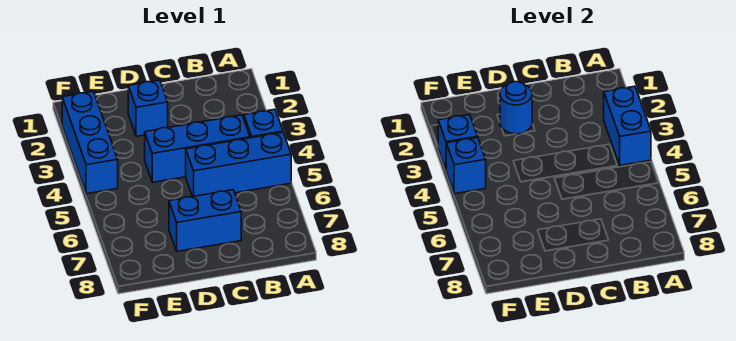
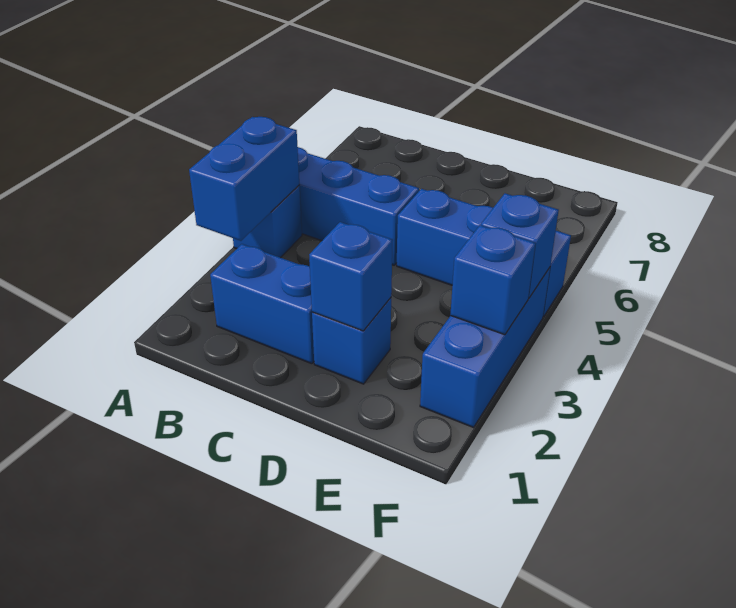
blue brick B4:D4 level 1 -> blue brick D5:F5 level 1
blue brick C7:D7 level 1 -> blue brick B2:C2 level 1
blue round brick D2 level 2 -> blue brick D2 level 2

